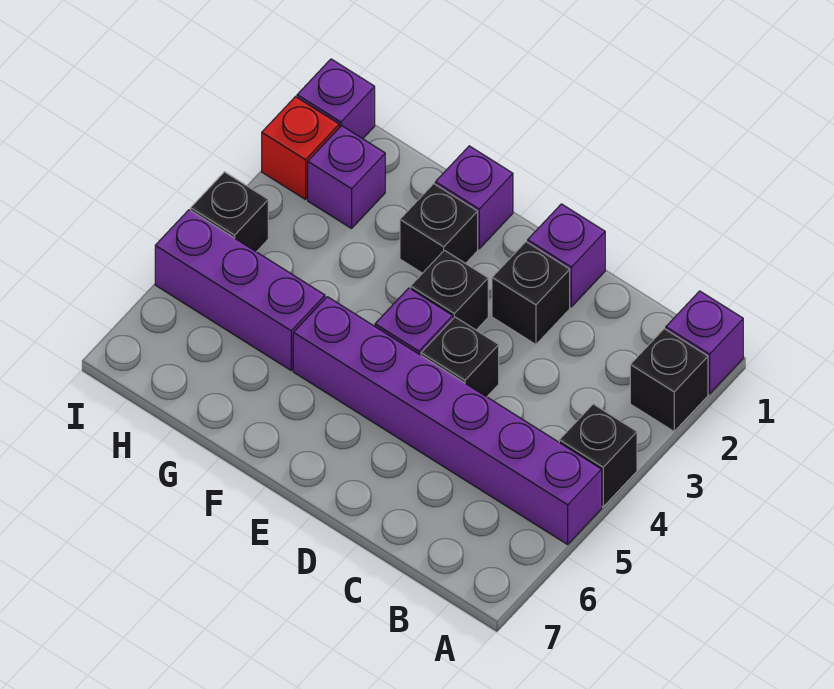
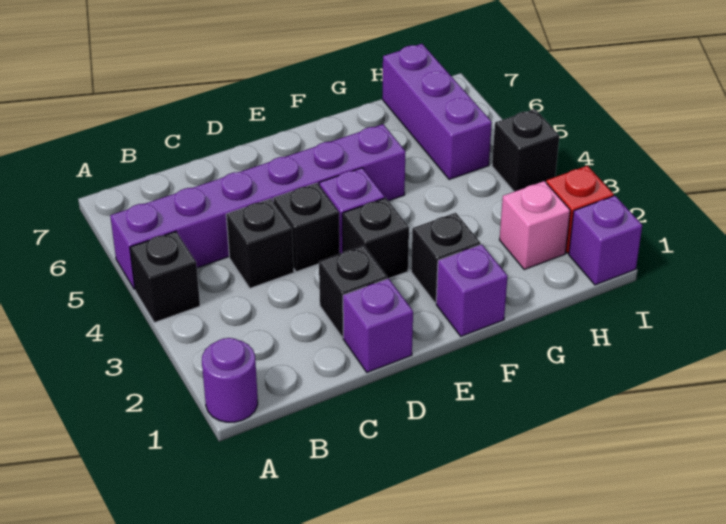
purple brick A1 level 1 -> purple round brick A1 level 1
black brick A2 level 1 -> black brick C4 level 1
purple brick G5:I5 level 1 -> purple brick H5:H7 level 1
purple brick H2 level 1 -> pink brick H2 level 1

